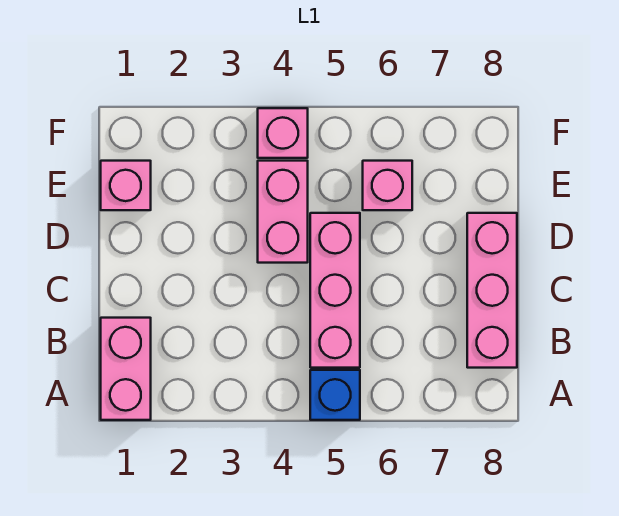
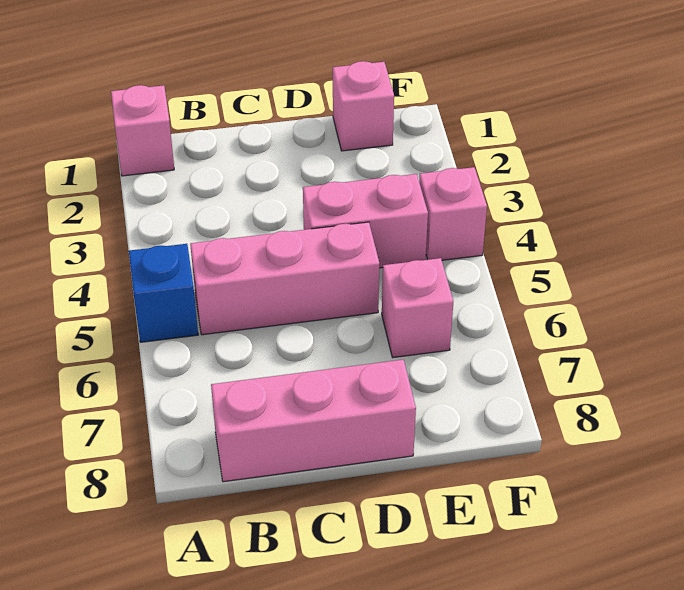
pink brick A1:B1 level 1 -> pink brick A1 level 1

